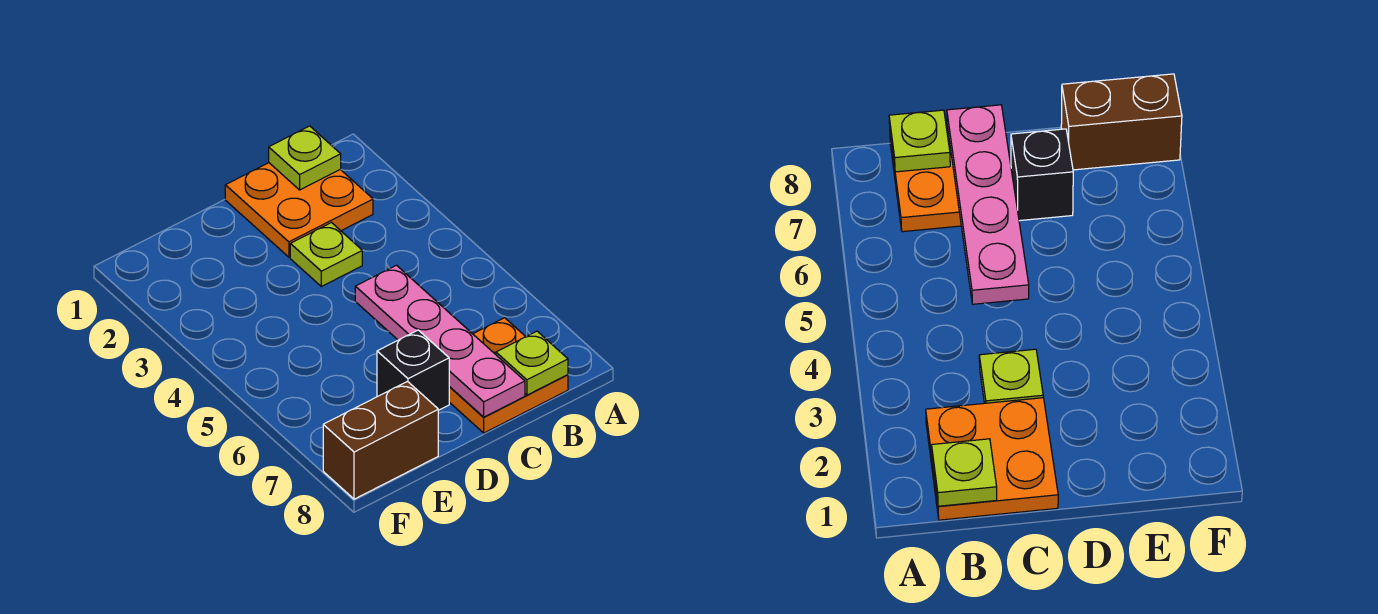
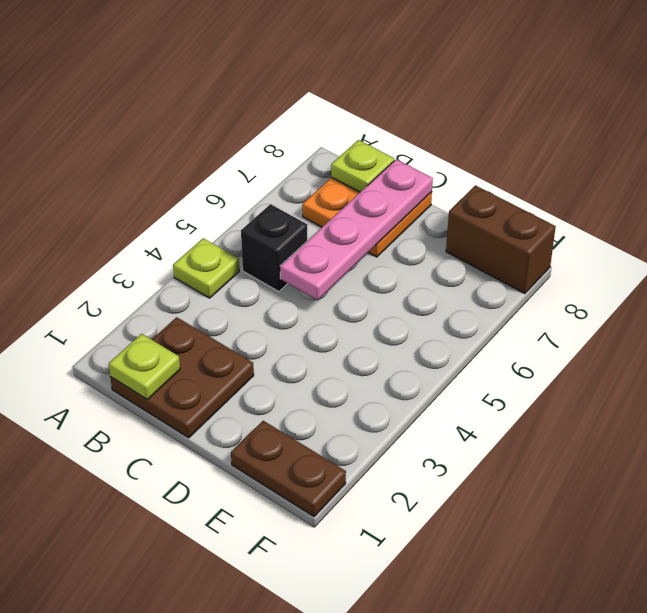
orange plate B1:C2 level 1 -> brown plate B1:C2 level 1
lime plate C3 level 1 -> lime plate A4 level 1
black brick D7 level 1 -> black brick B5 level 1
none -> brown plate E1:F1 level 1

